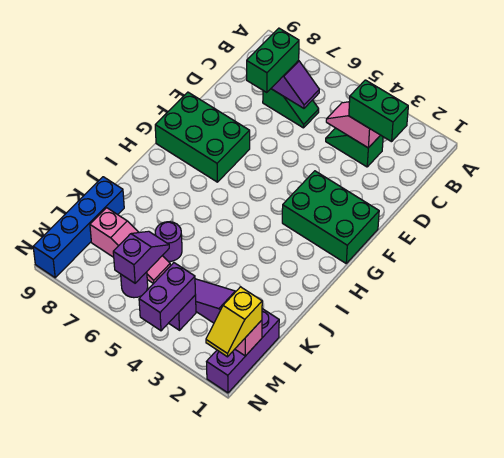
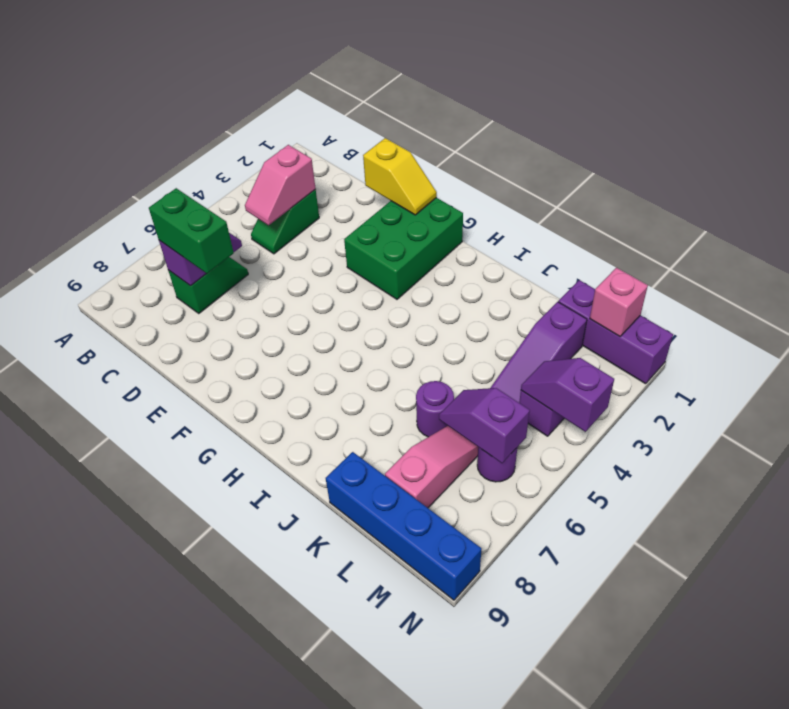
green brick C2:C3 level 3 -> none
green brick F7:G9 level 1 -> none
yellow slope M1:N1 level 3 top M -> yellow slope E1:F1 level 2 top E
purple brick M4:N4 level 2 -> purple slope M4:N4 level 2 top N

